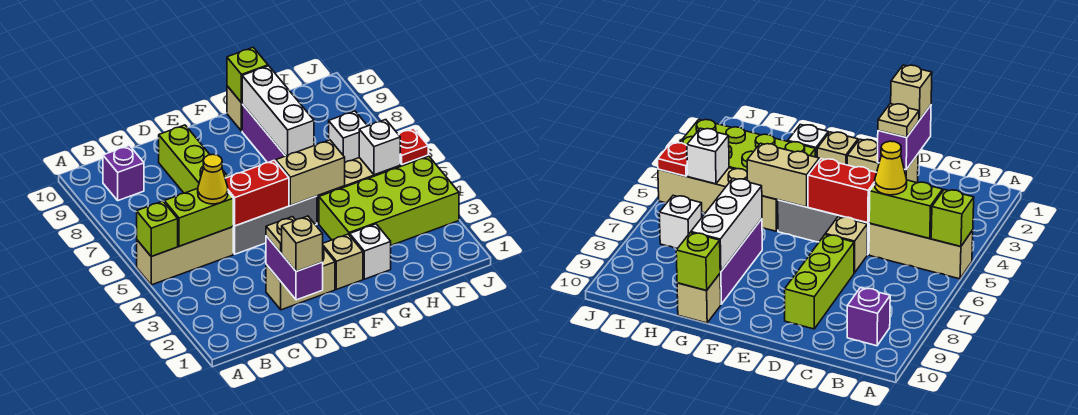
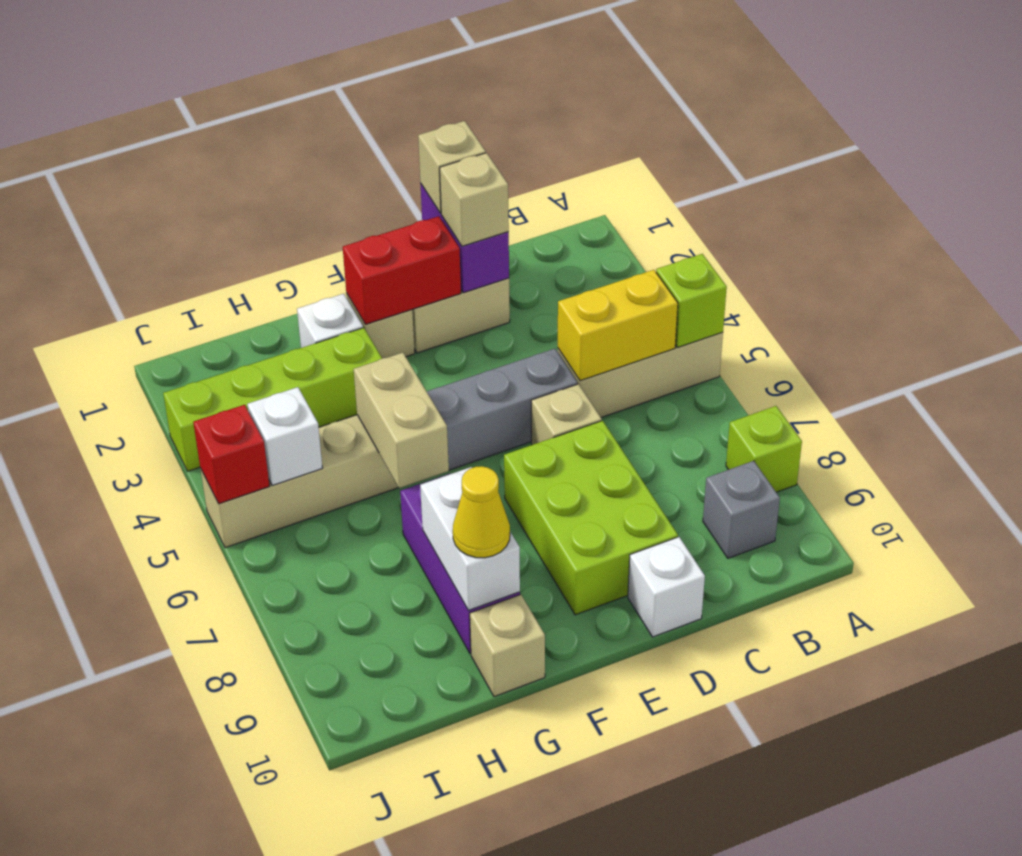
lime brick B5:C5 level 2 -> yellow brick B5:C5 level 2
purple brick B9 level 1 -> grey brick B9 level 1
yellow cone C5 level 3 -> yellow cone G9 level 3
tan plate D2 level 3 -> tan brick D2 level 3
red brick D5:E5 level 2 -> red brick E2:F2 level 2
lime brick D7:D9 level 1 -> lime brick D7:E9 level 1
tan brick F5:G5 level 2 -> tan brick G5:G6 level 2
lime brick G3:J4 level 1 -> lime brick G3:J3 level 1
white brick G7:G9 level 2 -> white brick G8:G9 level 2
lime brick G10 level 2 -> lime brick A8 level 1
white brick I7 level 1 -> white brick D10 level 1
red plate J5 level 2 -> red brick J5 level 2

